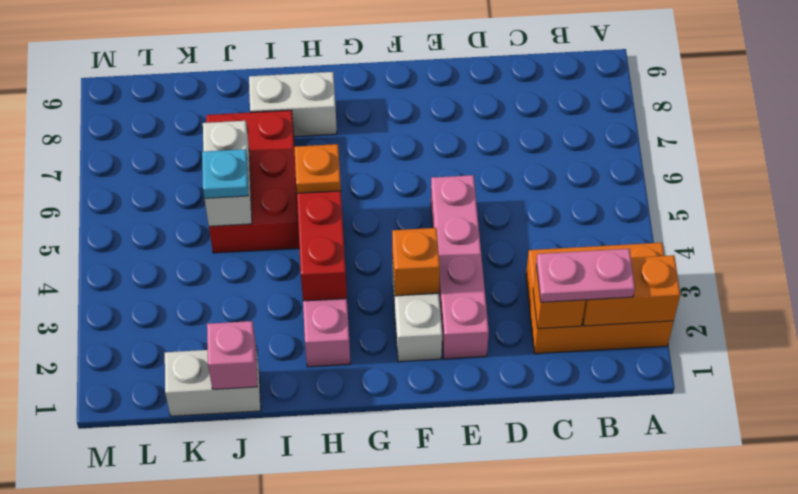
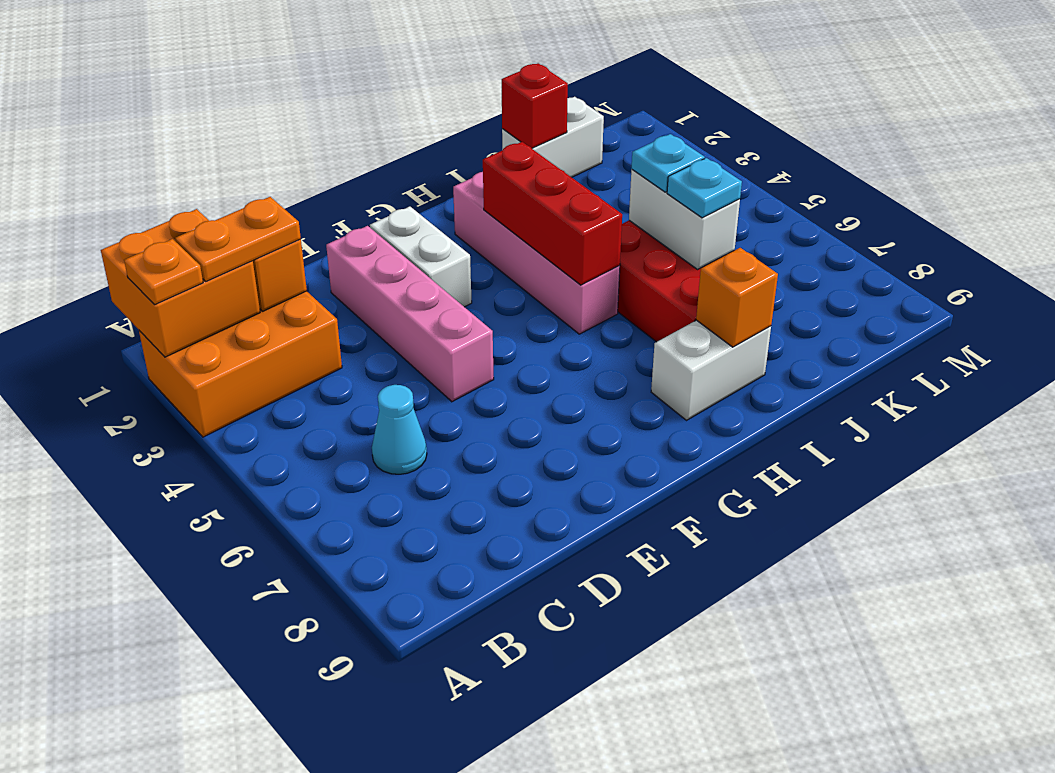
orange brick A2:B2 level 2 -> orange brick A1:B2 level 2
pink plate B2:C2 level 3 -> orange plate B2:C2 level 3
none -> cyan cone C6 level 1
orange brick F3 level 2 -> orange brick I8 level 2
orange plate H5 level 3 -> orange plate A2 level 3
pink brick J1 level 2 -> red brick J1 level 2
none -> cyan plate J6 level 3

